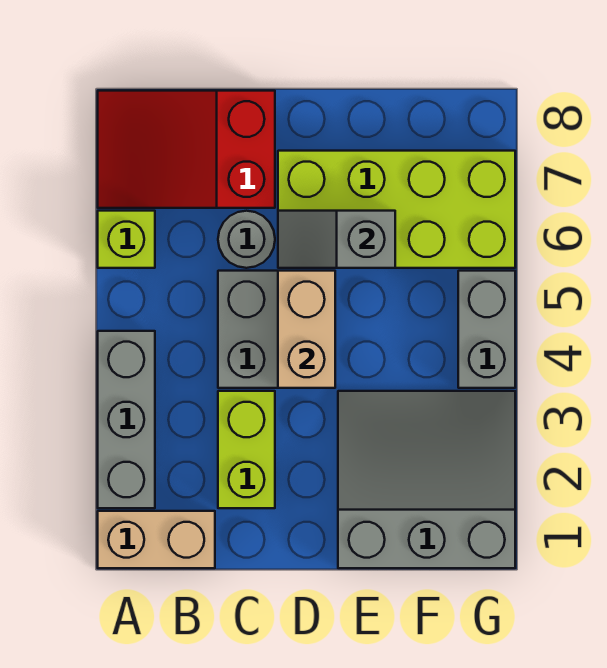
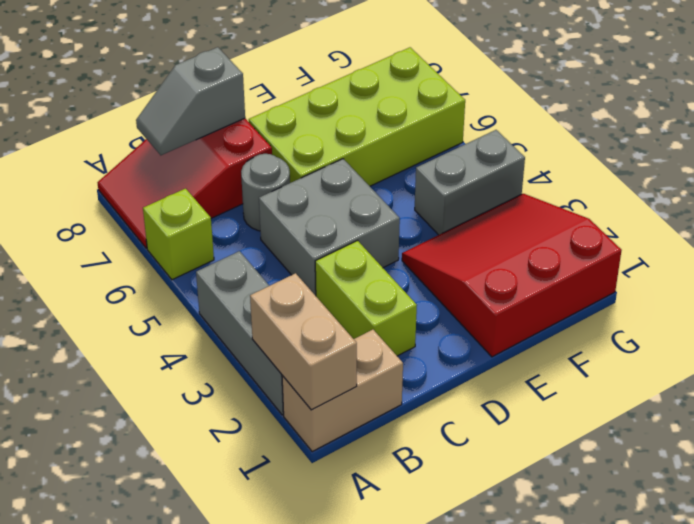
tan brick D4:D5 level 2 -> tan brick A1:A2 level 2
grey slope D6:E6 level 2 top E -> grey slope B8:C8 level 2 top C
grey slope E1:G3 level 1 top 1 -> red slope E1:G3 level 1 top 1
grey brick G4:G5 level 1 -> grey brick F4:G4 level 1

